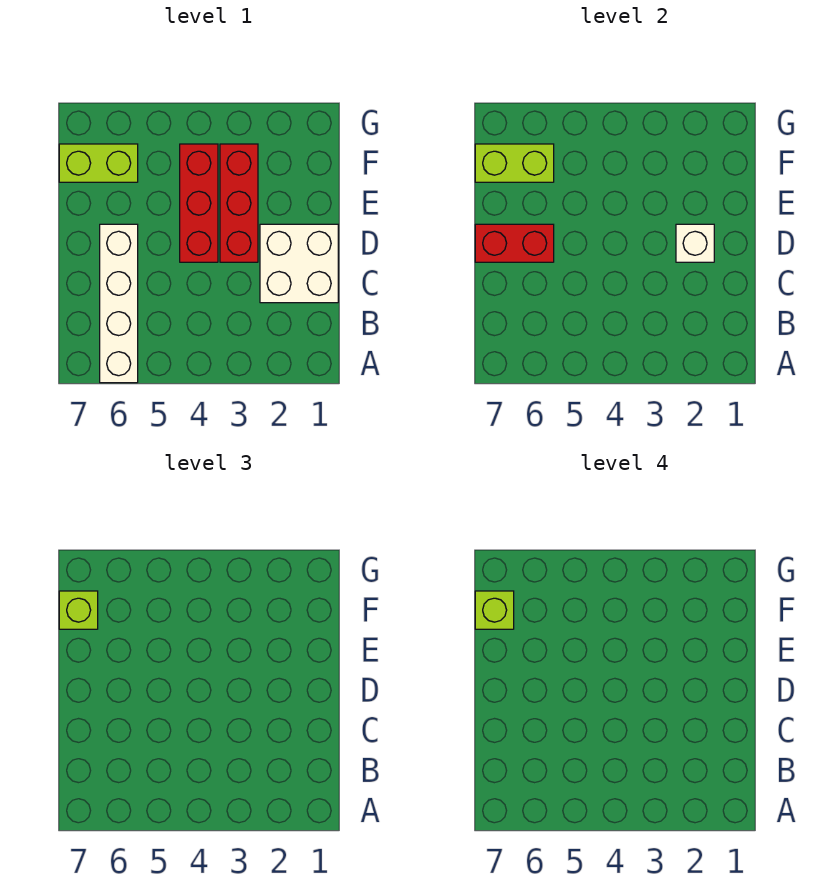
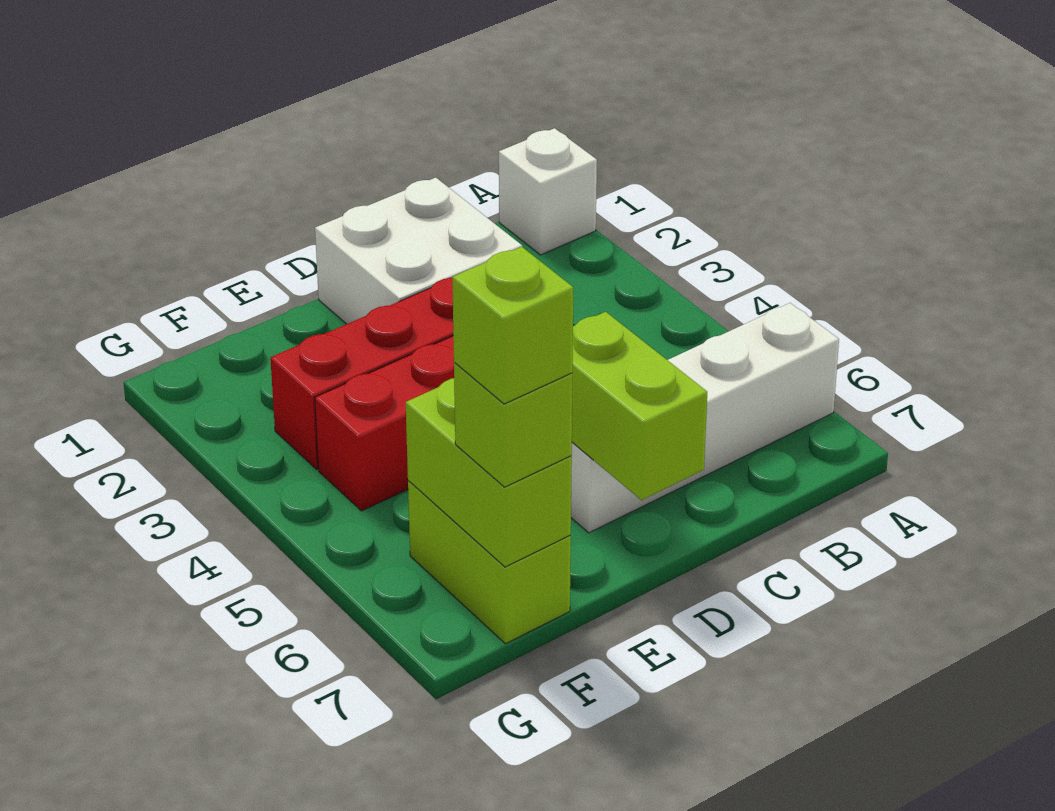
white brick D2 level 2 -> white brick A1 level 1
red brick D6:D7 level 2 -> lime brick D6:D7 level 2

